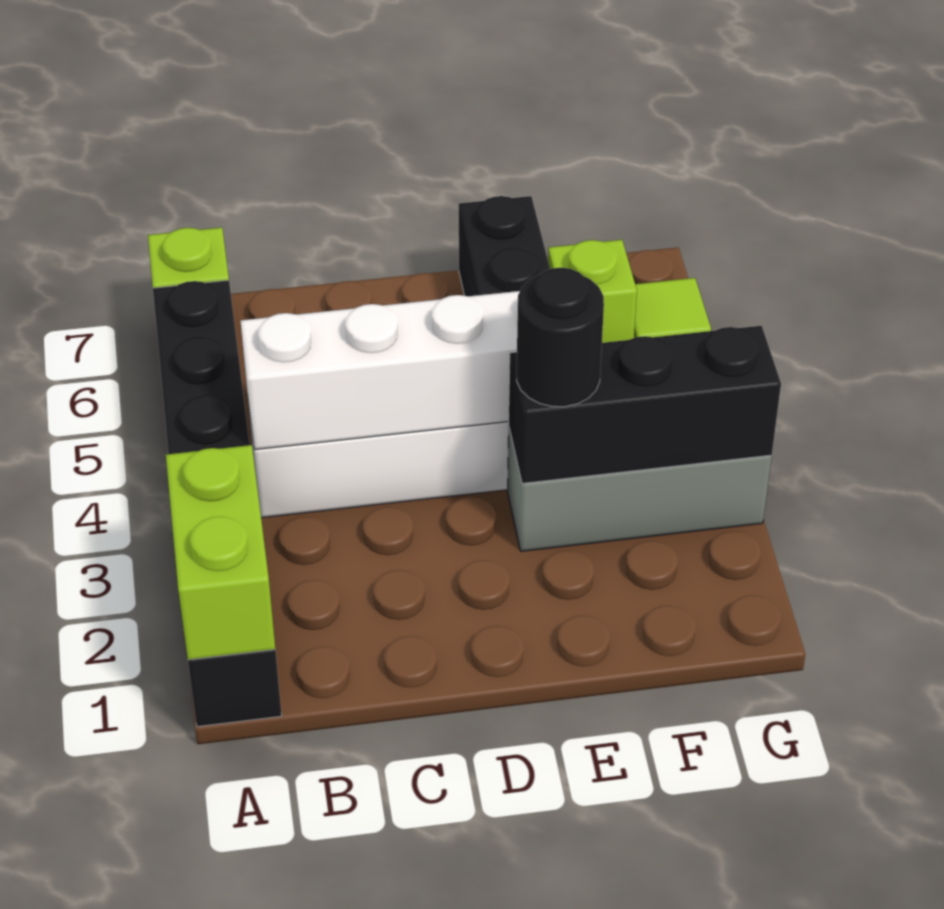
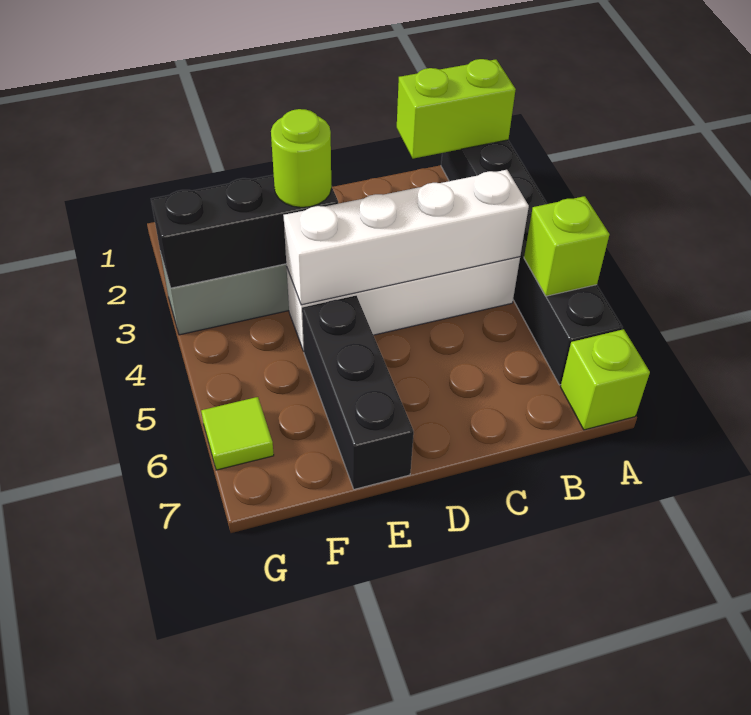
lime brick A1:A2 level 2 -> lime brick A1:B1 level 2
black round brick E3 level 3 -> lime round brick E3 level 3
lime brick F6 level 1 -> lime brick A5 level 2

